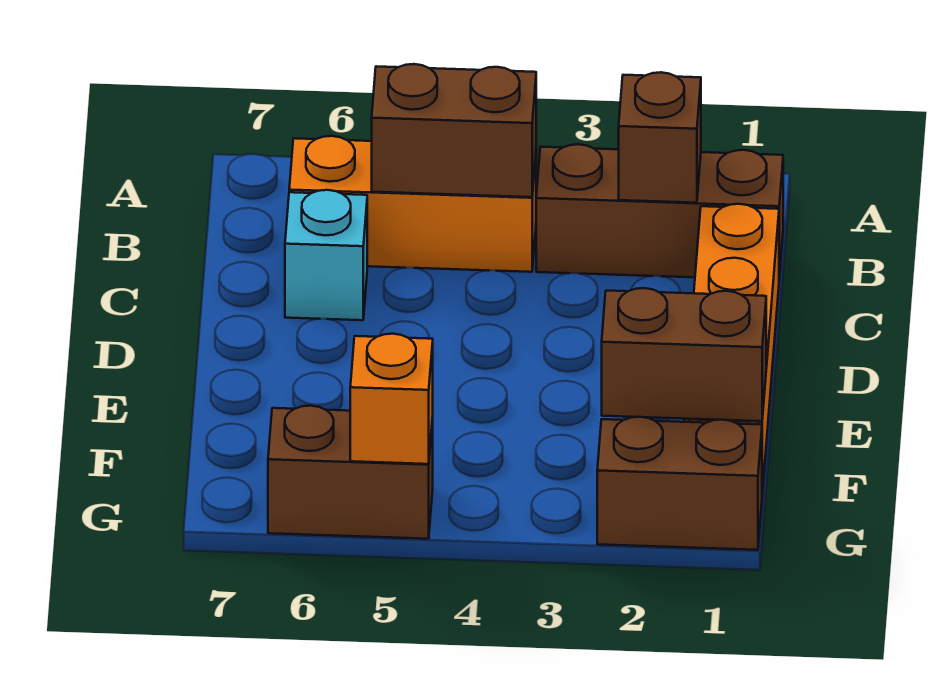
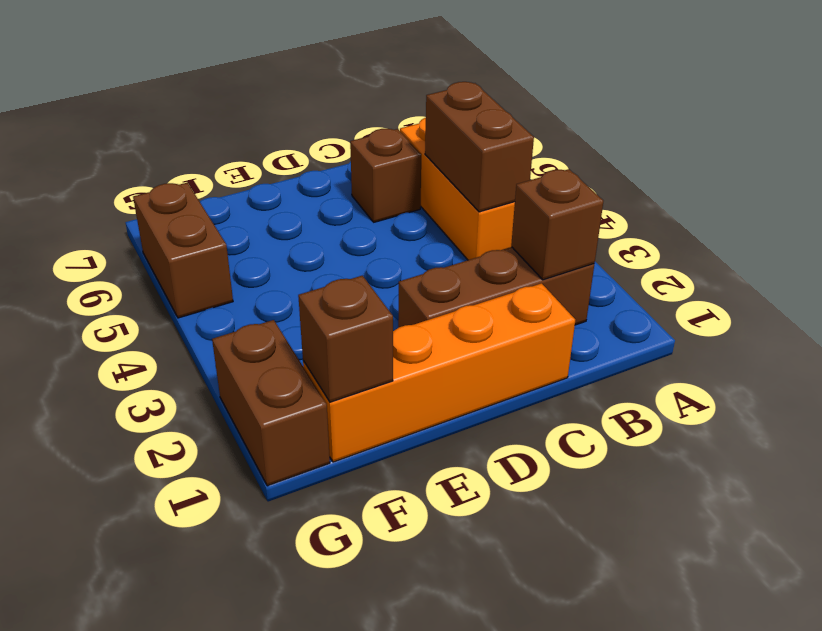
brown brick B1:B3 level 1 -> brown brick B2:D2 level 1
cyan brick C6 level 1 -> brown brick C6 level 1
brown brick F1:F2 level 2 -> brown brick F1 level 2
orange brick G5 level 2 -> none

